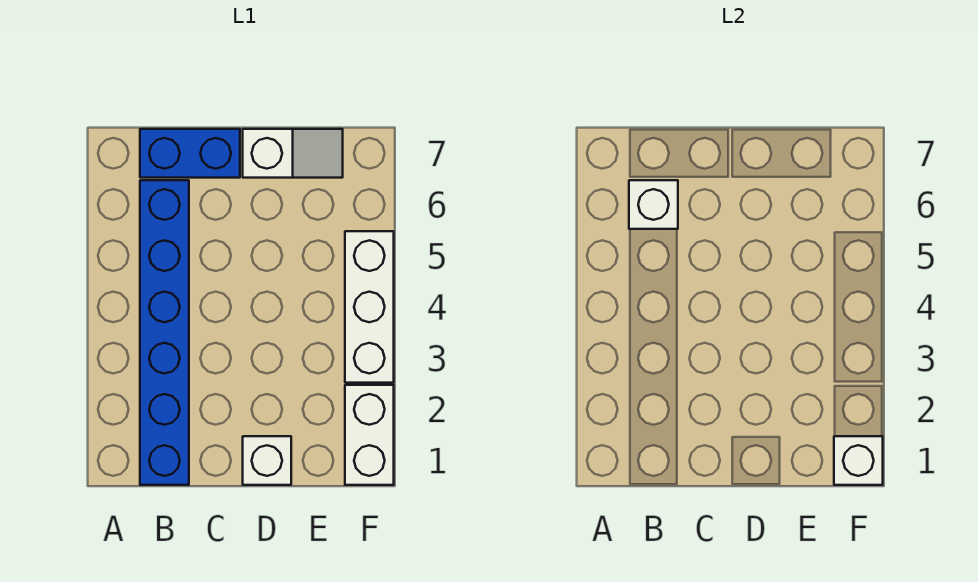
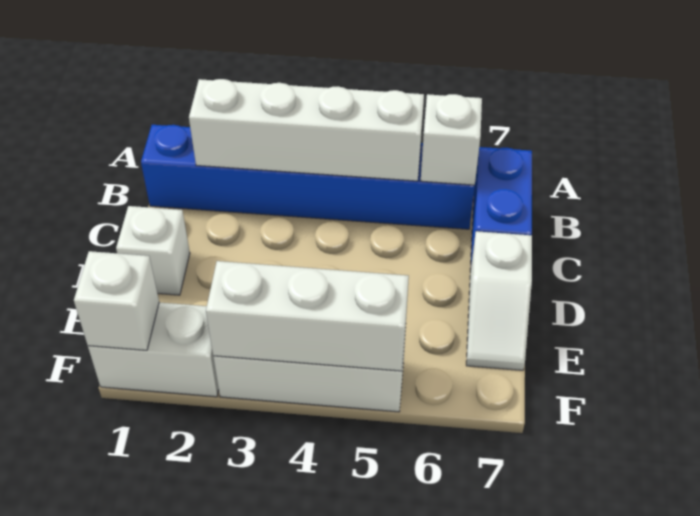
none -> white brick B2:B5 level 2
none -> white brick F3:F5 level 2

